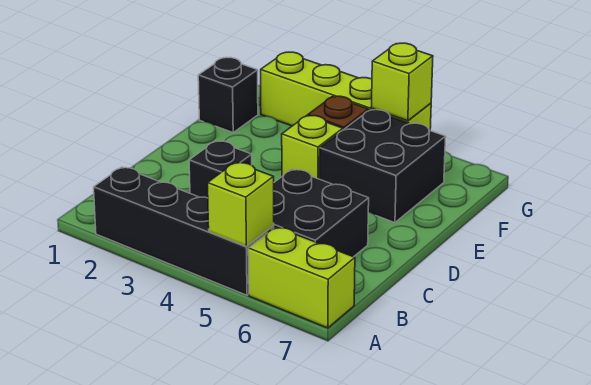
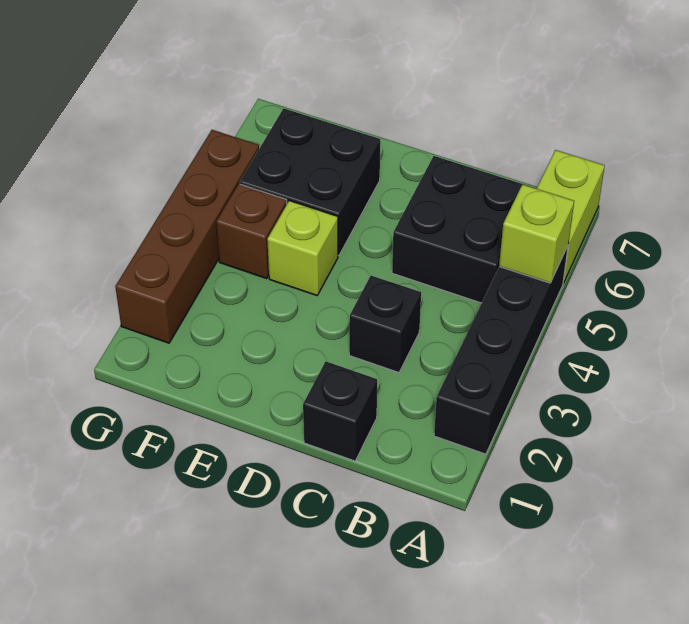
black brick F1 level 1 -> black brick C1 level 1
lime brick G2:G5 level 1 -> brown brick G2:G5 level 1
lime brick G5 level 2 -> none

